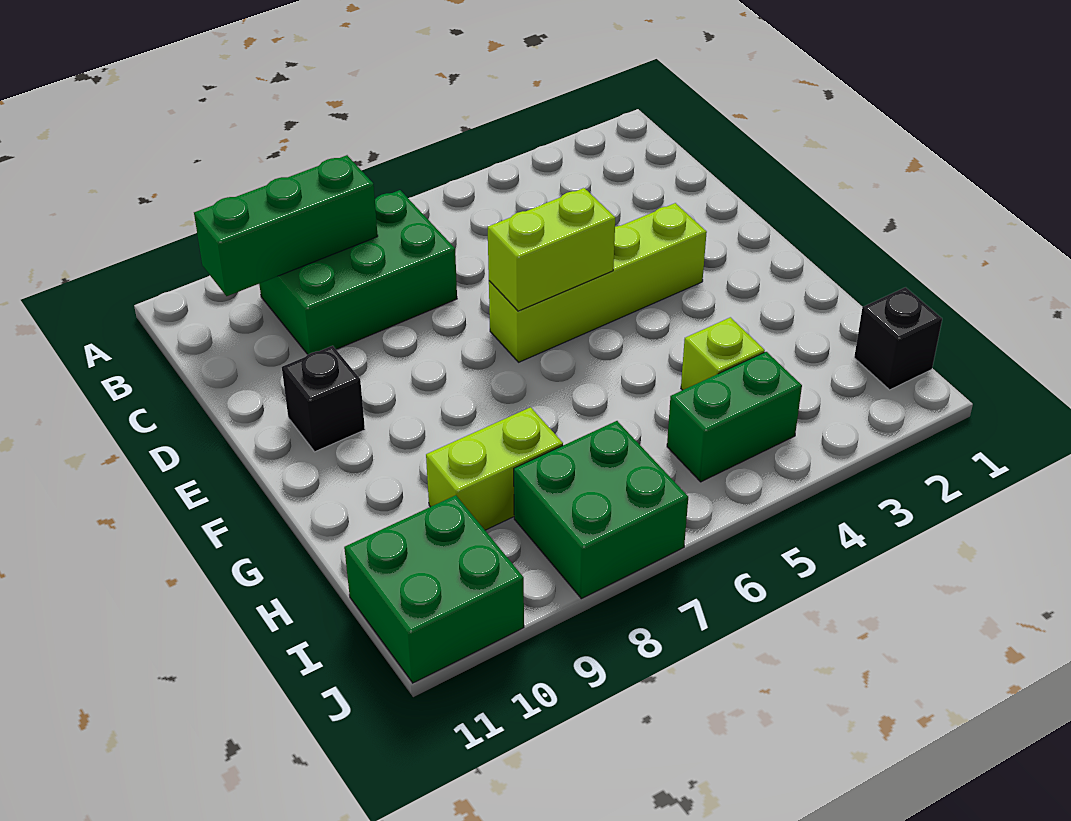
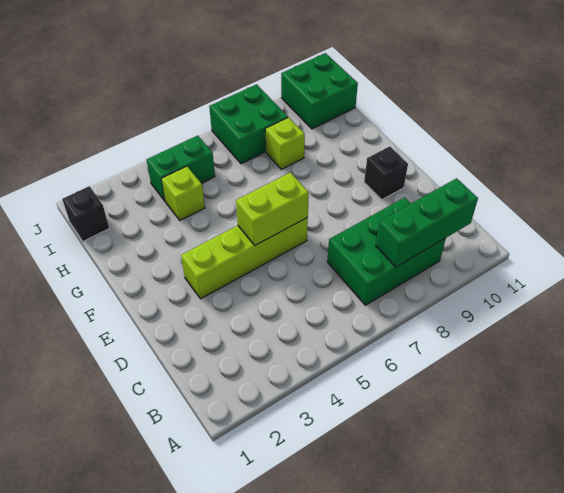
lime brick H8:H9 level 1 -> lime brick H8 level 1

